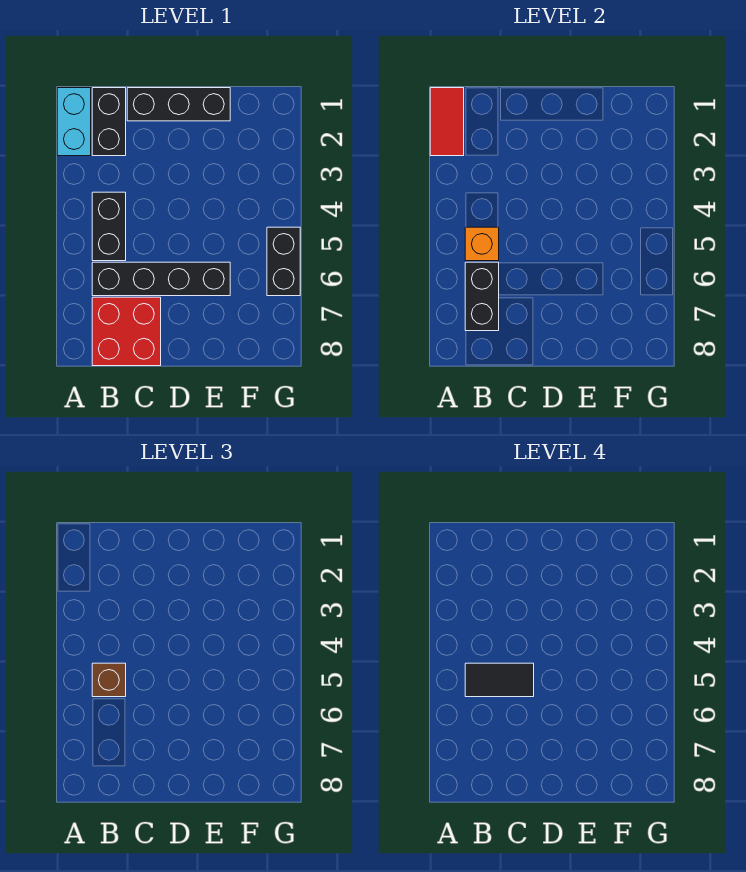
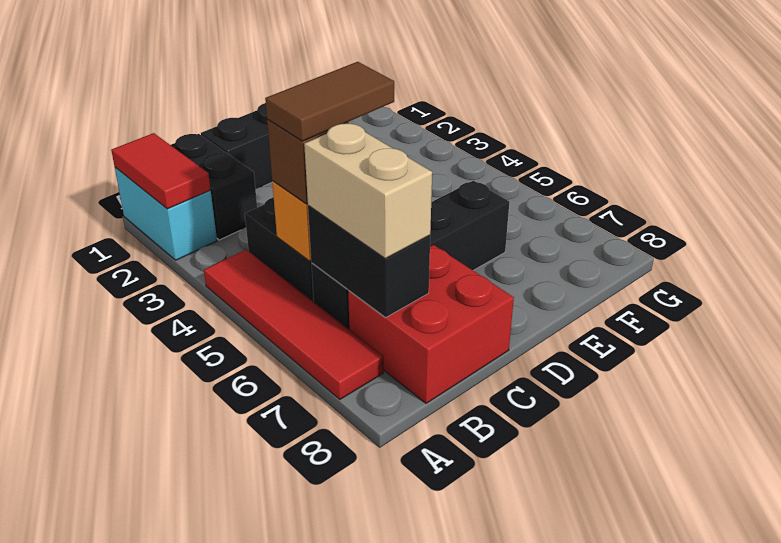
none -> red tile A4:A7 level 1
black tile B5:C5 level 4 -> brown tile B5:C5 level 4
none -> tan brick B6:B7 level 3
black brick G5:G6 level 1 -> none

